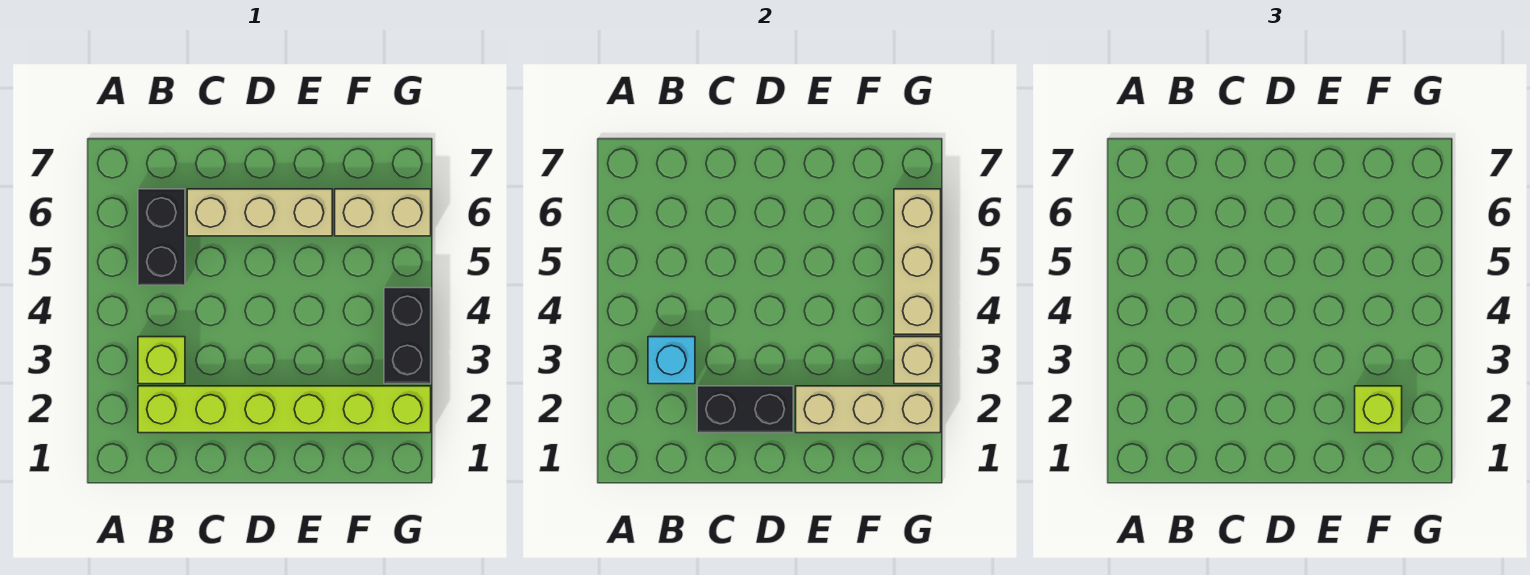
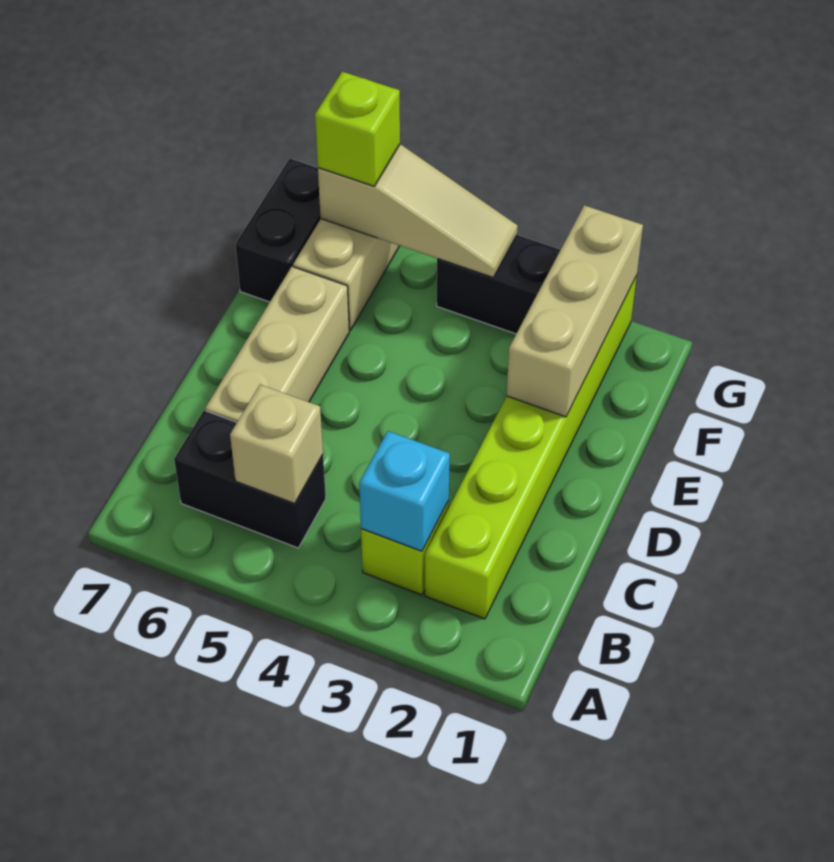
black brick C2:D2 level 2 -> black brick F7:G7 level 1
lime brick F2 level 3 -> lime brick G6 level 3
tan brick G3 level 2 -> tan brick B5 level 2
tan brick G4:G6 level 2 -> tan slope G4:G6 level 2 top 6

